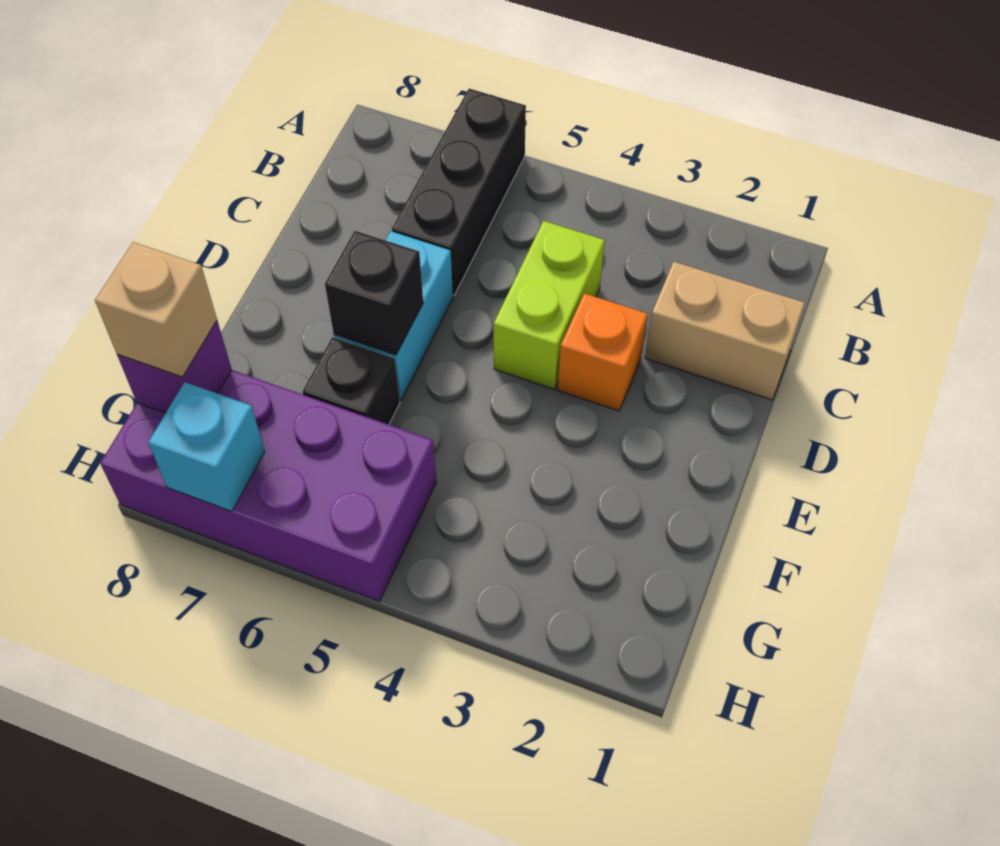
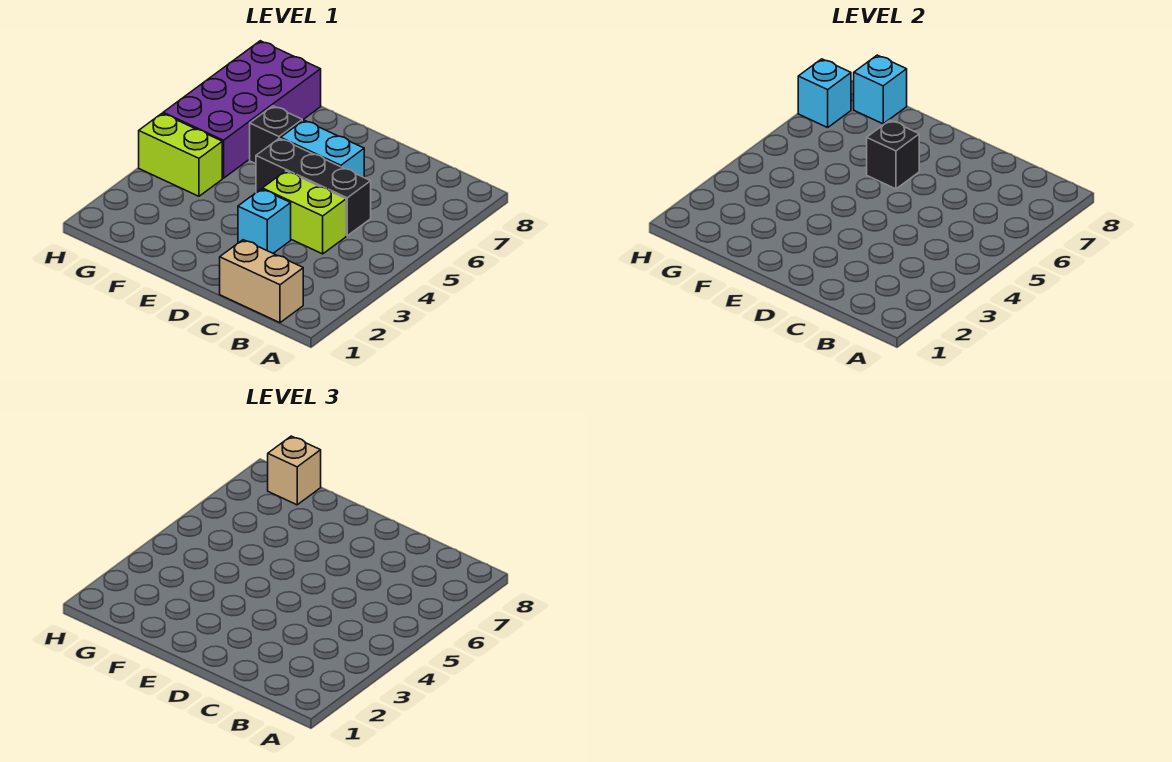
black brick A6:C6 level 1 -> black brick C5:E5 level 1
tan brick C1:C2 level 1 -> tan brick B1:C1 level 1
orange brick D3 level 1 -> cyan brick D3 level 1
none -> lime brick G4:H4 level 1
purple brick G8 level 2 -> cyan brick G8 level 2

